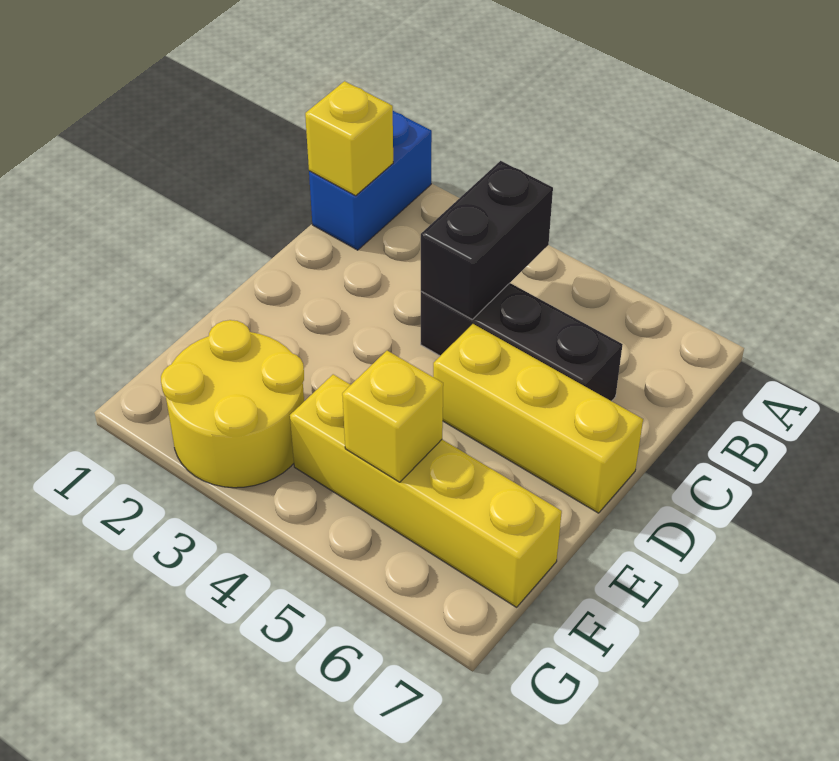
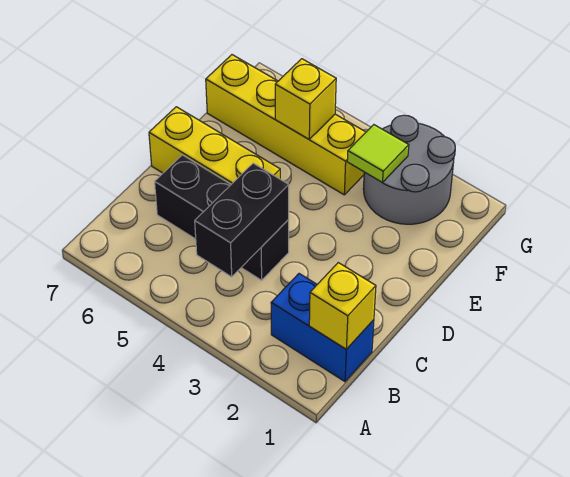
blue brick A1:B1 level 1 -> blue brick B1:B2 level 1
yellow round brick F2:G3 level 1 -> grey round brick F2:G3 level 1
none -> lime tile F3 level 2

